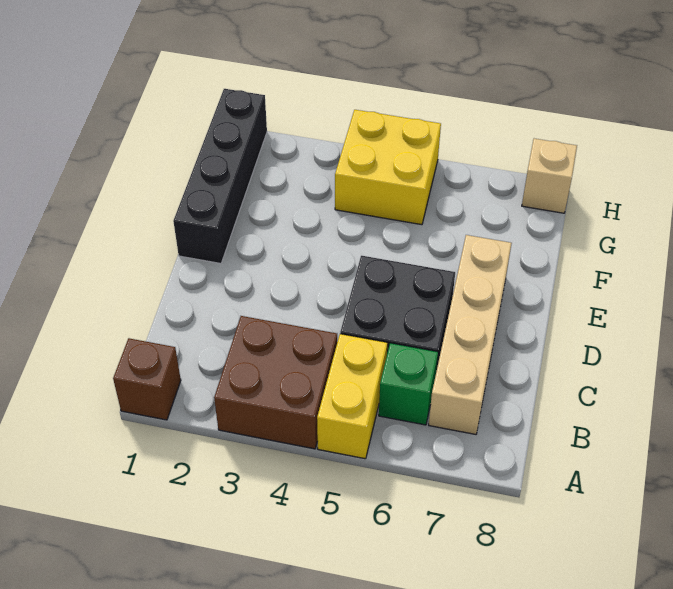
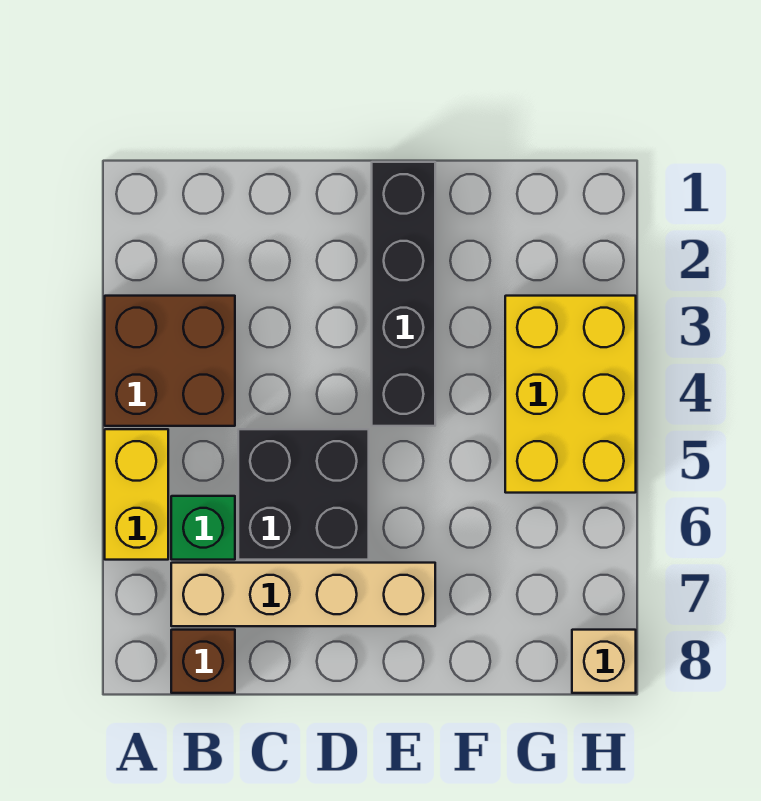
brown brick A1 level 1 -> brown brick B8 level 1
yellow brick A5:B5 level 1 -> yellow brick A5:A6 level 1
black brick E1:H1 level 1 -> black brick E1:E4 level 1
yellow brick G4:H5 level 1 -> yellow brick G3:H5 level 1

